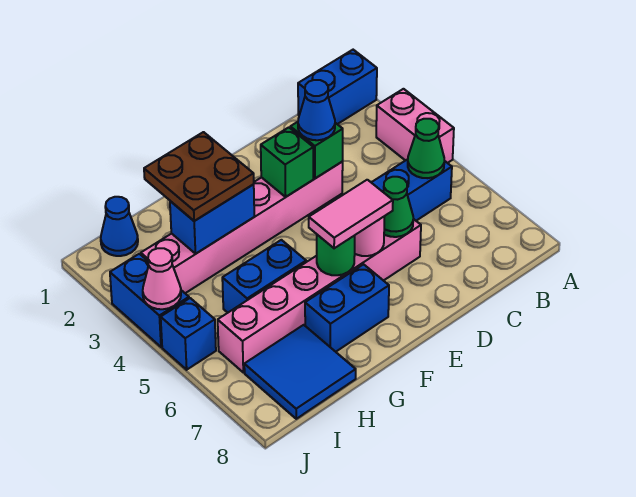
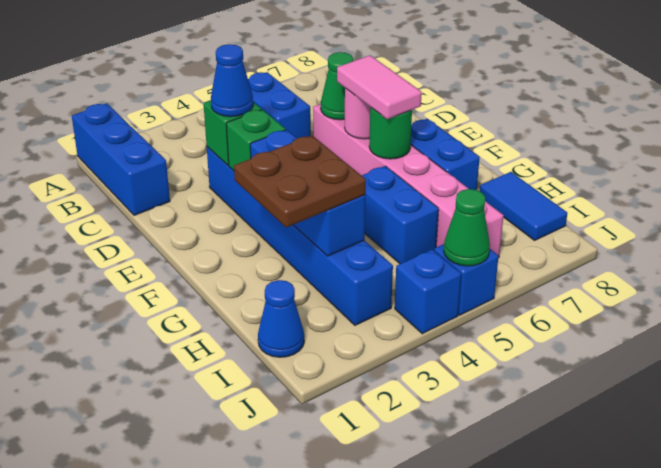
blue brick A1:B1 level 1 -> blue brick A1:C1 level 1
pink brick A3:A4 level 1 -> none
green cone B5 level 2 -> green cone J5 level 2
pink brick D3:I3 level 1 -> blue brick D3:I3 level 1
blue brick G3:H3 level 2 -> blue brick F3:H3 level 2
blue tile H7:I8 level 1 -> blue tile H8:I8 level 1
blue brick J3:J4 level 1 -> blue brick J4 level 1
pink cone J4 level 2 -> none

